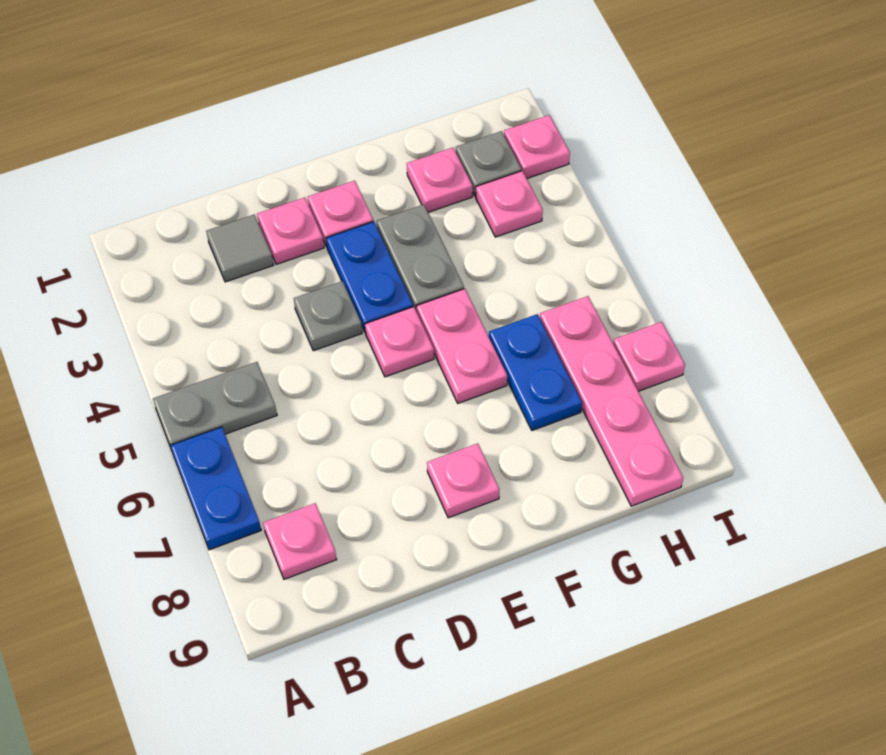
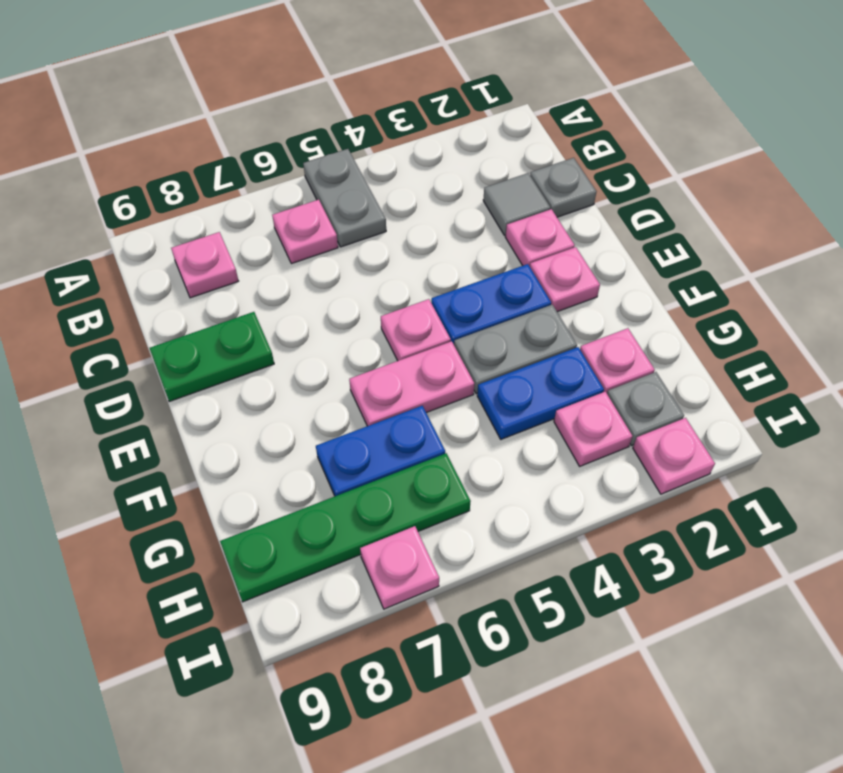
blue plate A6:A7 level 1 -> blue plate G3:G4 level 1
grey plate D4 level 1 -> grey plate C1 level 1
none -> green plate D8:D9 level 1
pink plate E8 level 1 -> pink plate B6 level 1
pink plate H6:H9 level 1 -> green plate H6:H9 level 1

